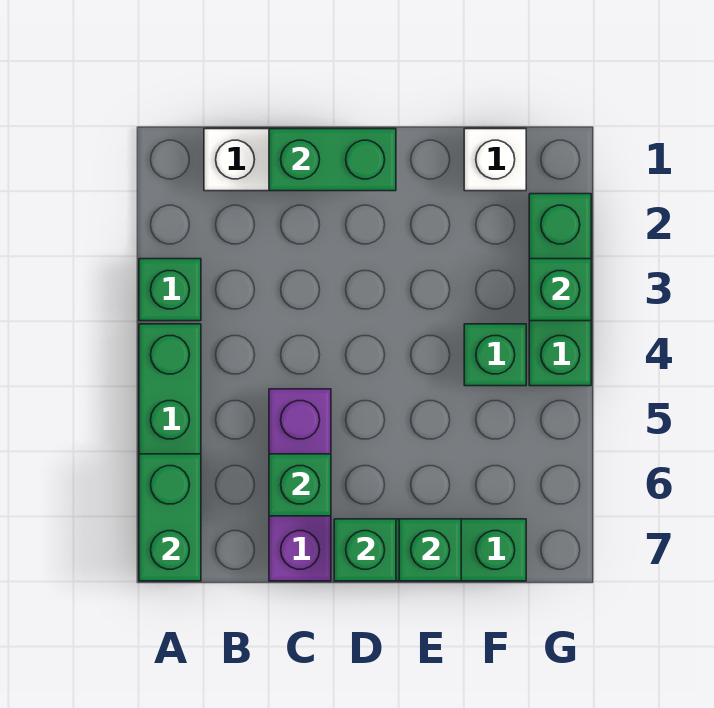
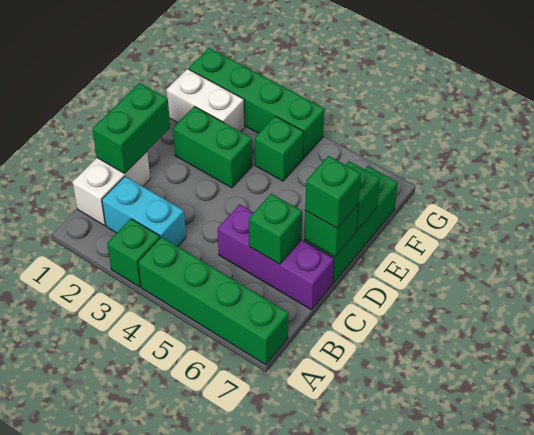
green brick A6:A7 level 2 -> green brick E2:E3 level 1
none -> cyan brick B2:B3 level 1
white brick F1 level 1 -> white brick F1:F2 level 1
green brick G2:G4 level 1 -> green brick G1:G4 level 1
green brick G3 level 2 -> green brick D7 level 3

